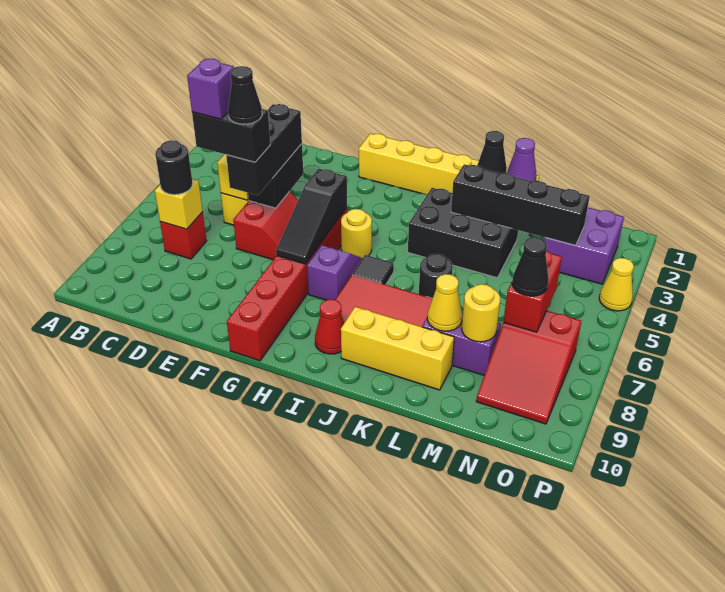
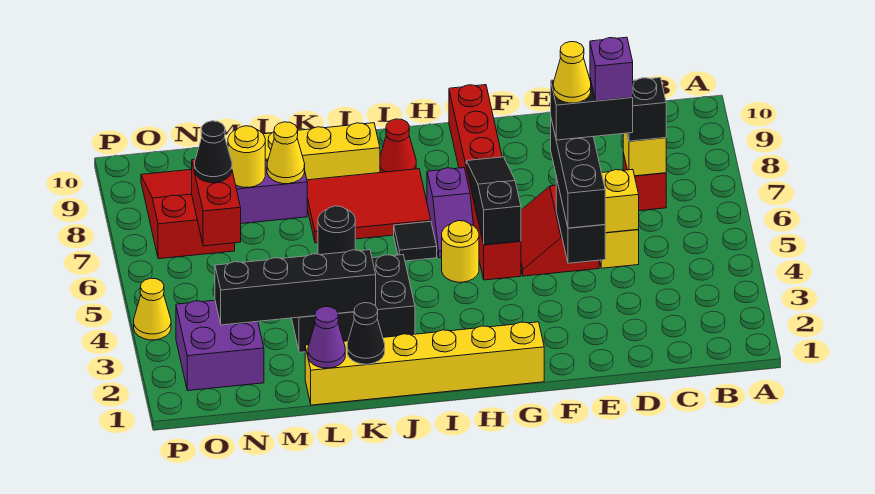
black round brick C7 level 3 -> black brick C7 level 3
black cone E6 level 5 -> yellow cone E6 level 5

